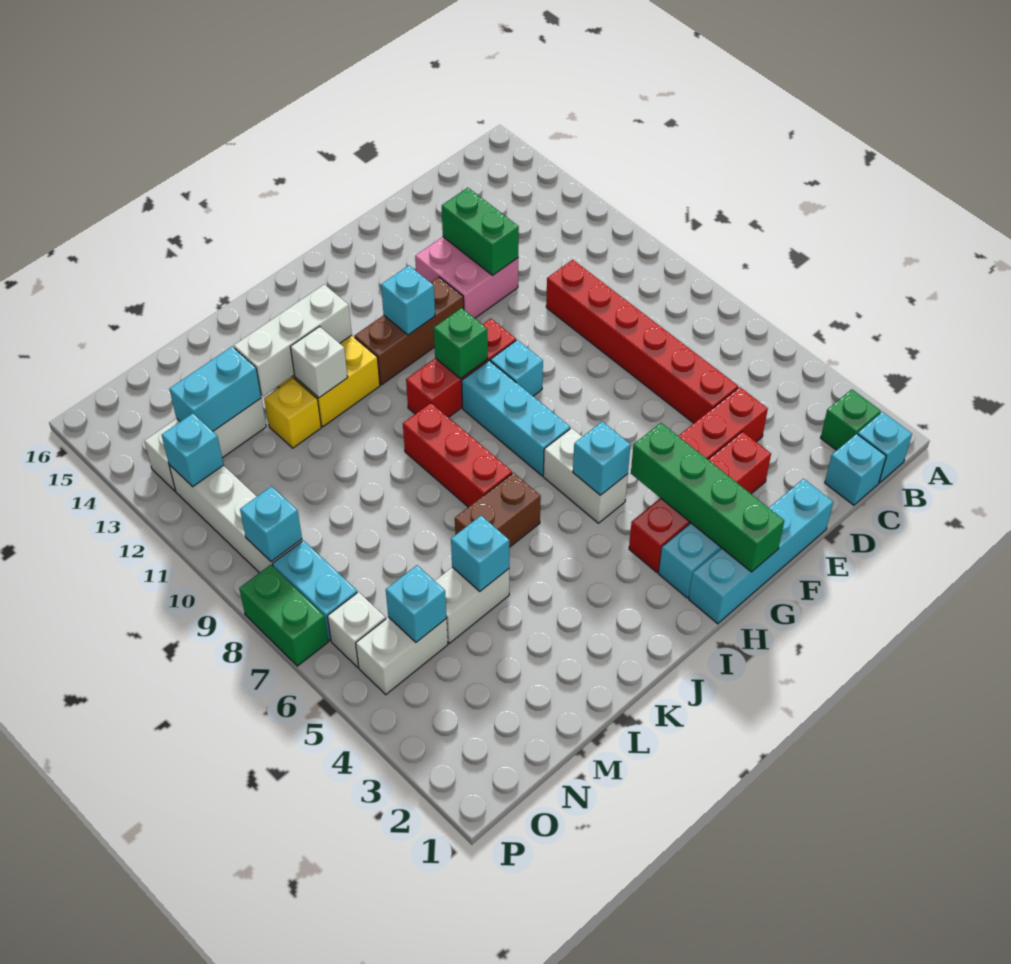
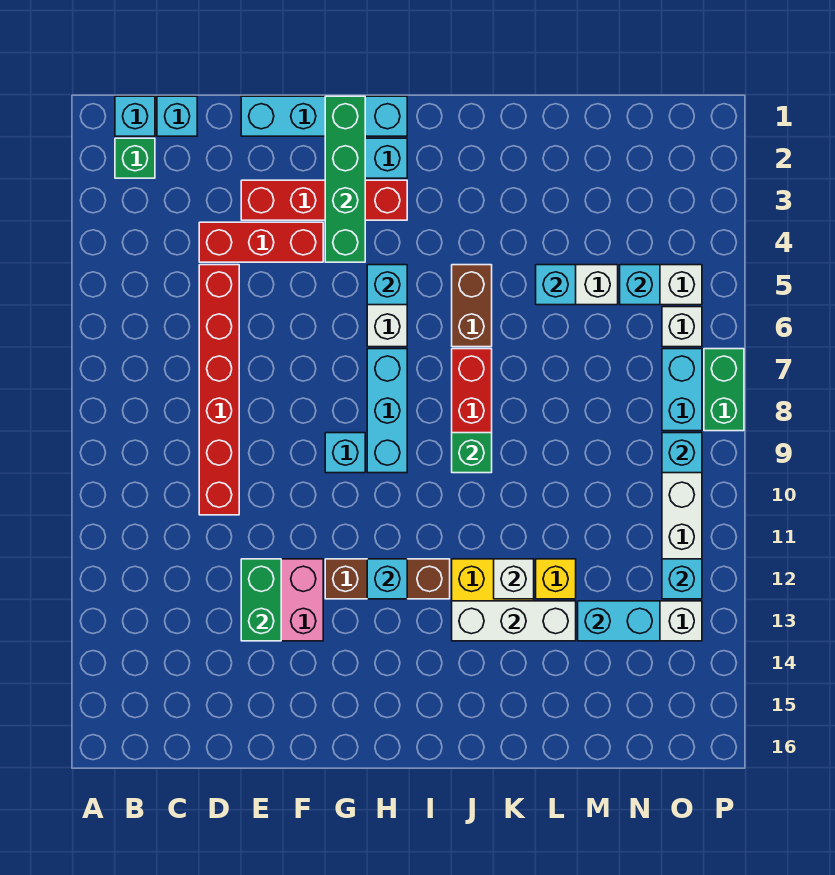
red brick G10:I10 level 1 -> none
green brick H10 level 2 -> green brick J9 level 2
brown brick J6:K6 level 1 -> brown brick J5:J6 level 1

